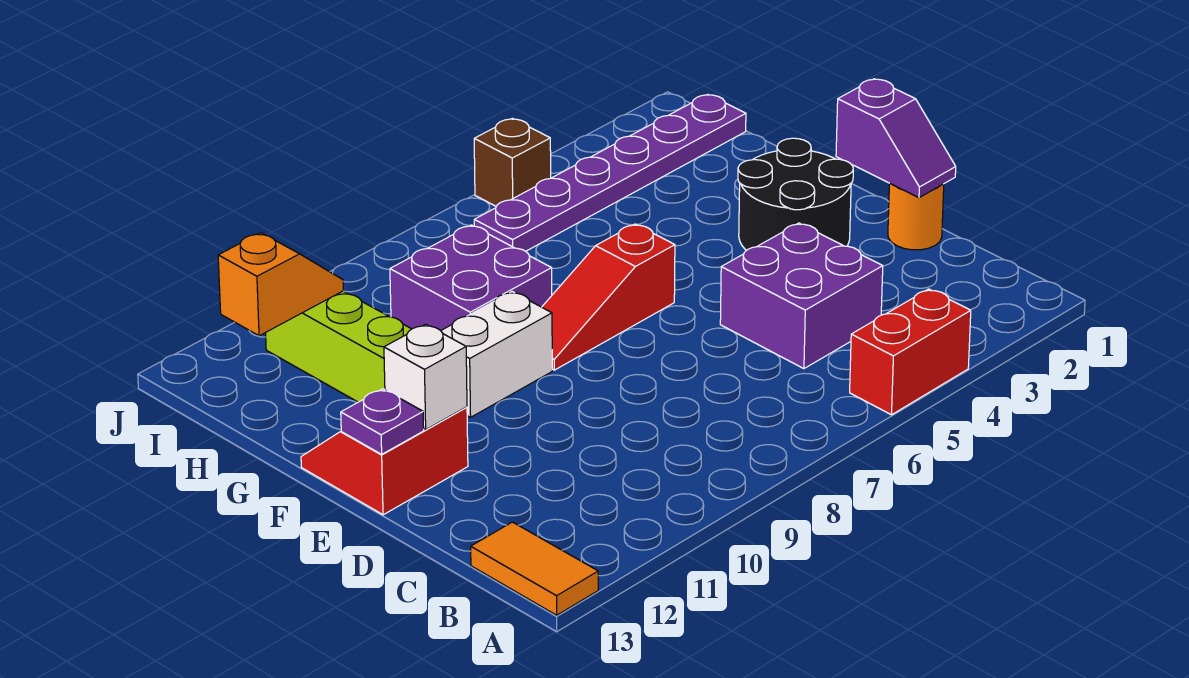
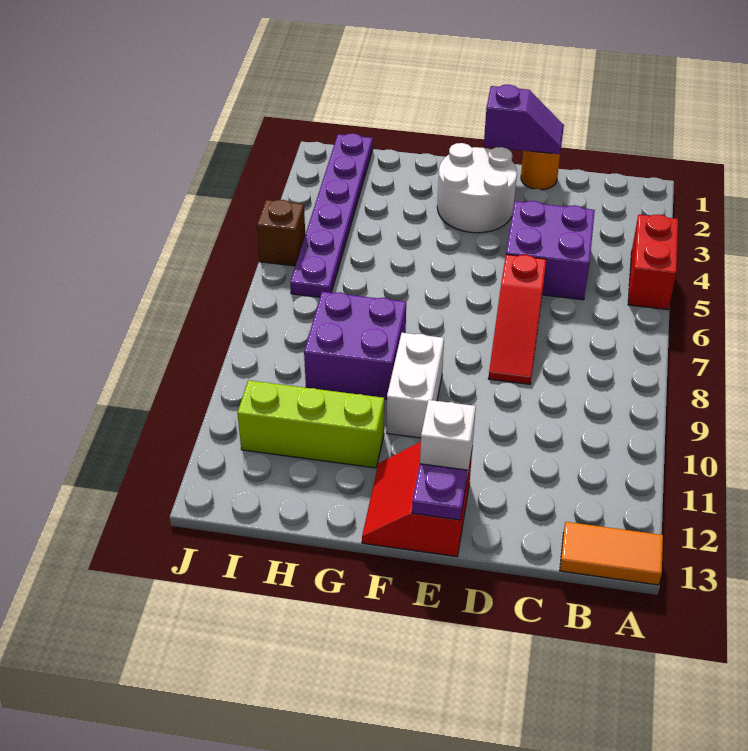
black round brick E2:F3 level 1 -> white round brick E2:F3 level 1
red slope F6:F8 level 1 top 6 -> red slope D6:D8 level 1 top 6
orange slope I11:I12 level 2 top 12 -> none

